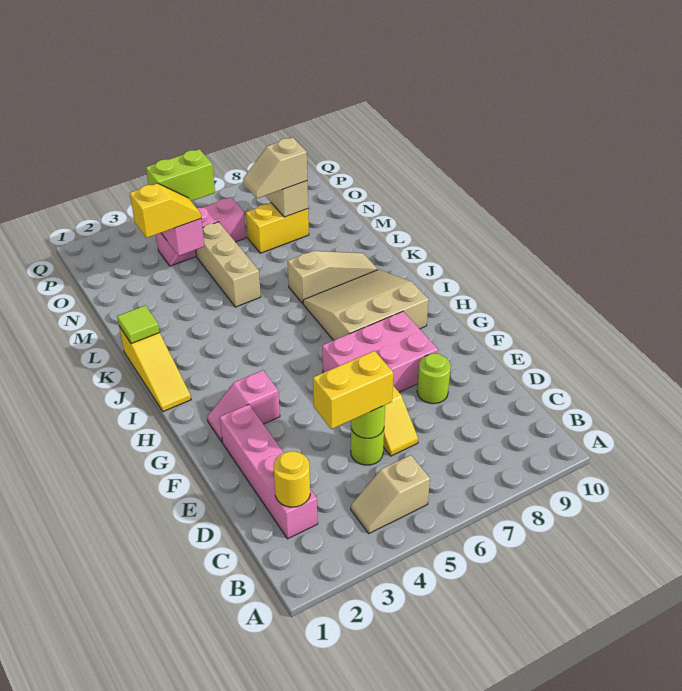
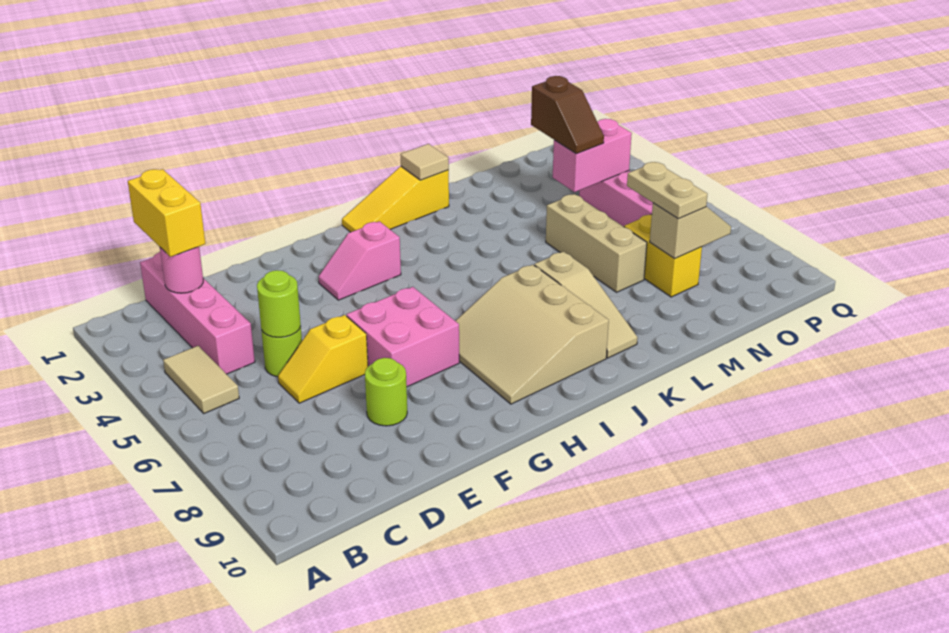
tan slope B4:B5 level 1 top 5 -> tan tile B4:B5 level 1
pink brick C2:F2 level 1 -> pink brick C1:C4 level 1
yellow round brick C2 level 2 -> pink round brick C2 level 2
yellow brick D4:D5 level 3 -> yellow brick C1:C2 level 3
pink brick F6:G8 level 1 -> pink brick F6:G7 level 1
pink slope G2:G3 level 1 top 3 -> pink slope G3:H3 level 1 top H
tan slope H7:J9 level 1 top H -> tan slope H7:J9 level 1 top J
lime tile K1 level 2 -> tan tile K1 level 2
tan brick L5:N5 level 1 -> tan brick M5:M7 level 1
yellow slope N3:N4 level 3 top 3 -> brown slope N3:N4 level 3 top 3
tan slope N7:N8 level 3 top 8 -> tan plate N7:N8 level 3
lime brick O4:O5 level 3 -> none

